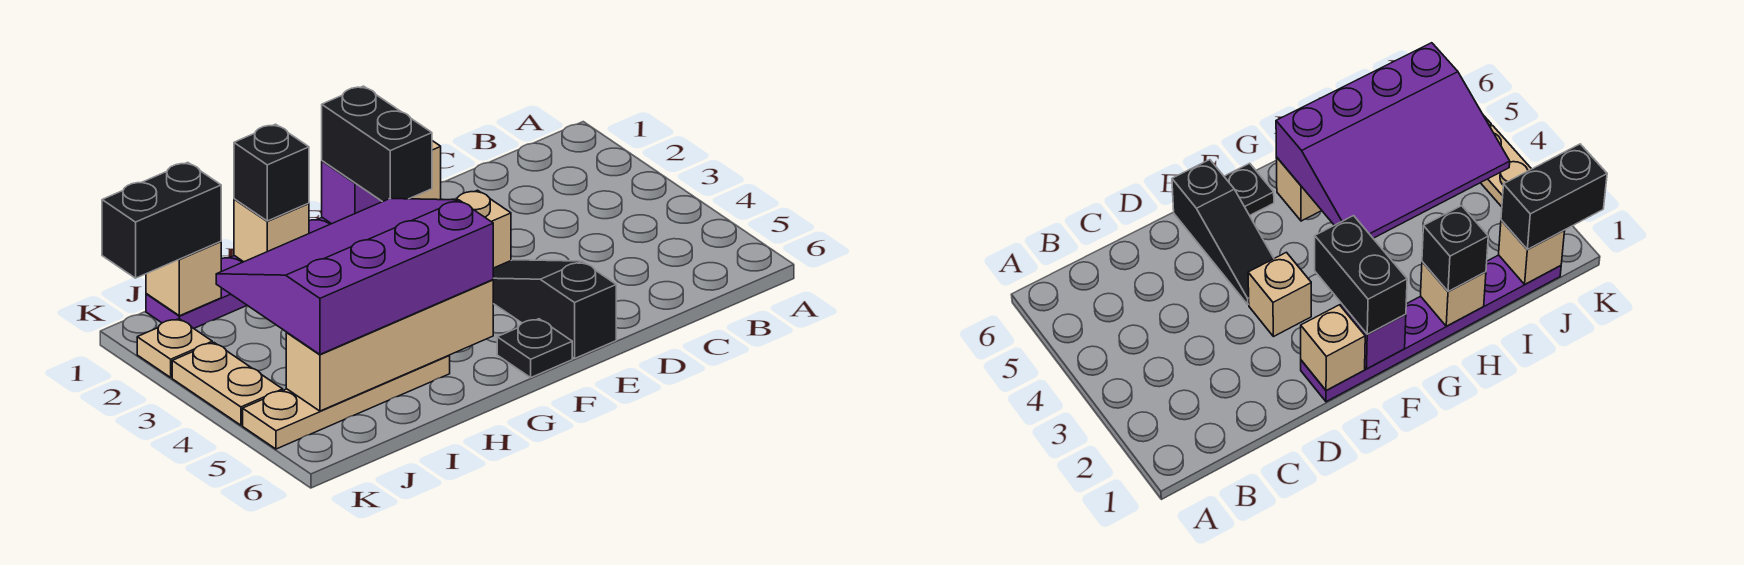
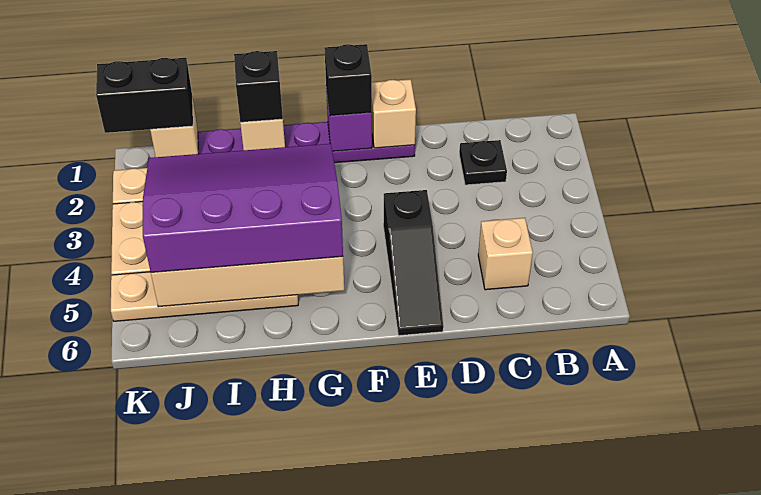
tan brick E3 level 1 -> tan brick C5 level 1
black slope E4:E6 level 1 top 6 -> black slope E4:E6 level 1 top 4
black brick F1:F2 level 3 -> black brick F1 level 3
black plate F6 level 1 -> black plate C2 level 1

